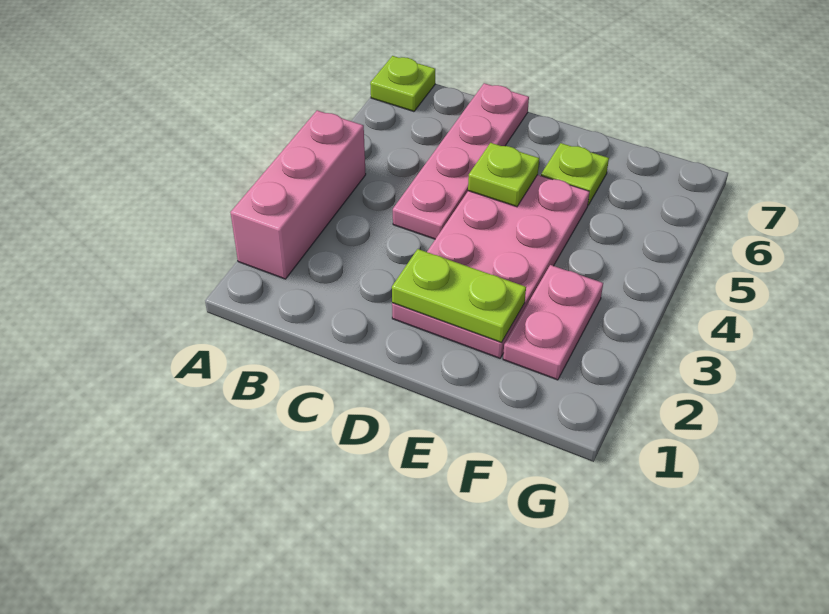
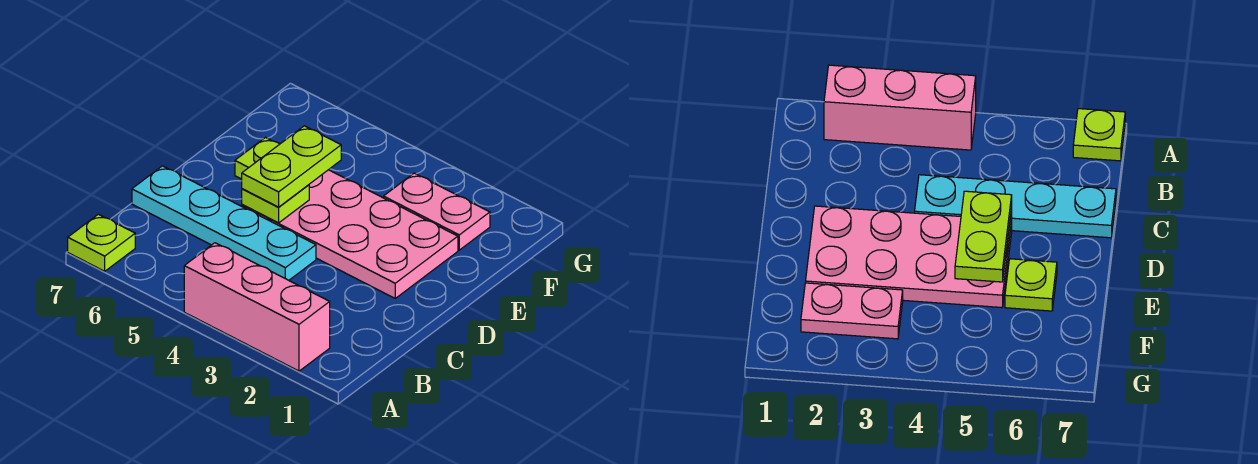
pink plate C4:C7 level 1 -> cyan plate C4:C7 level 1
lime plate D2:E2 level 2 -> lime plate D5:E5 level 3

